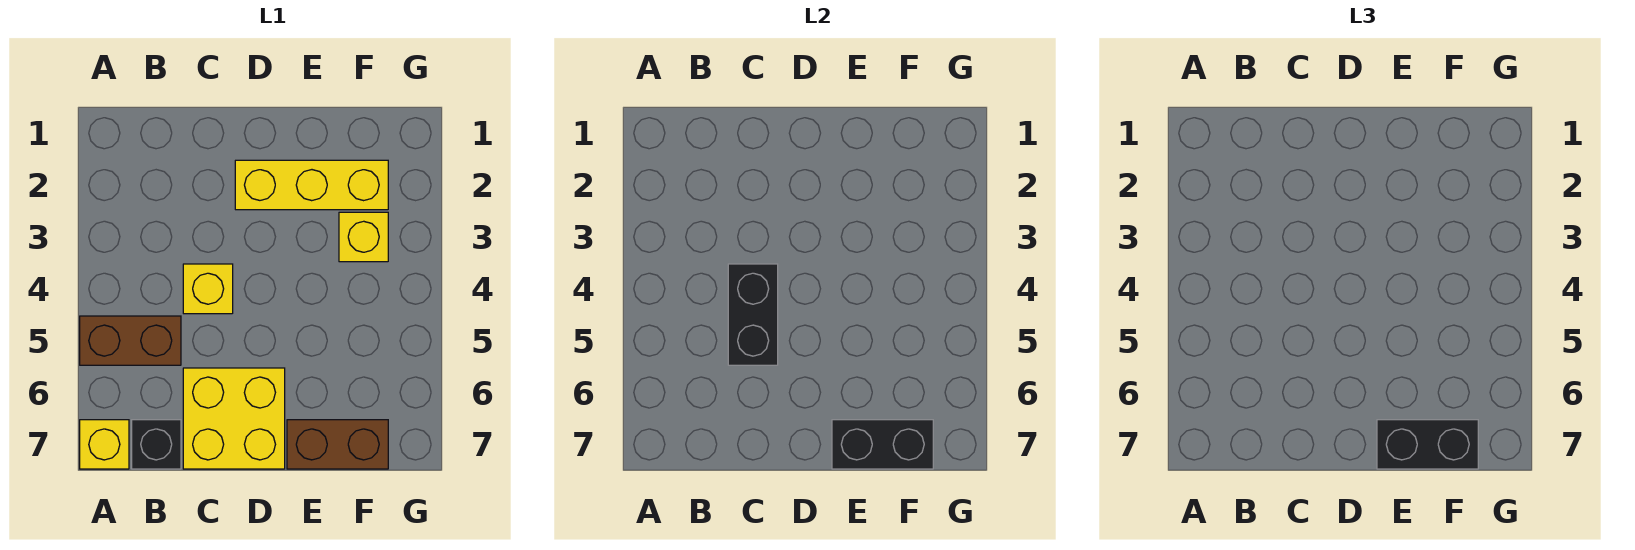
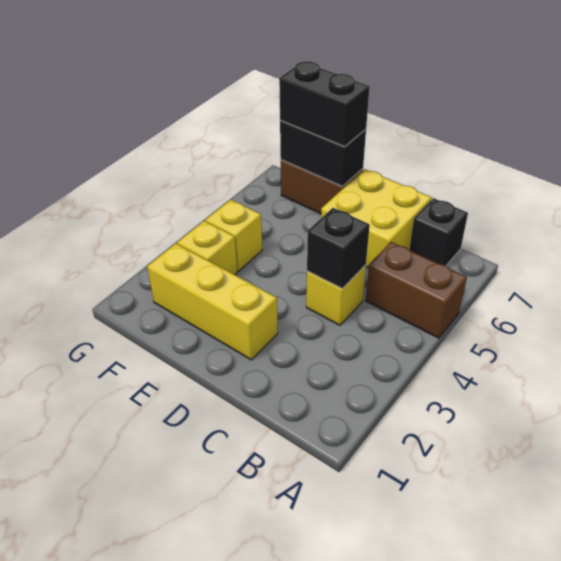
yellow brick A7 level 1 -> yellow brick F4 level 1
black brick C4:C5 level 2 -> black brick C4 level 2

